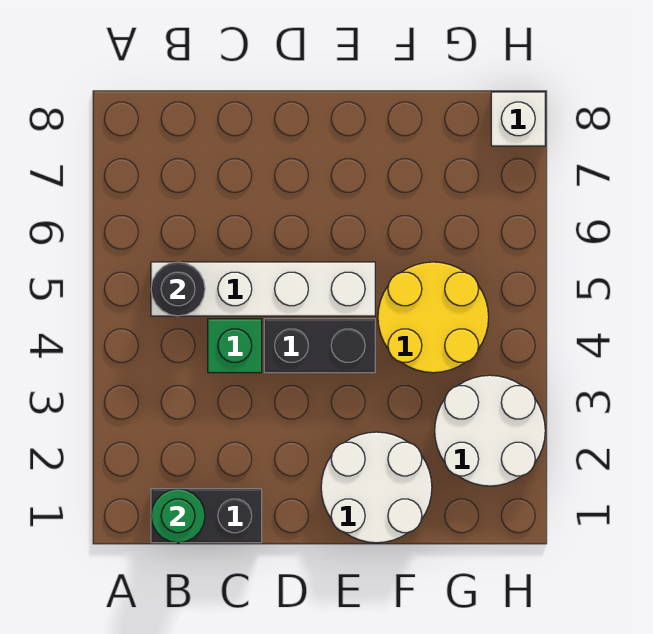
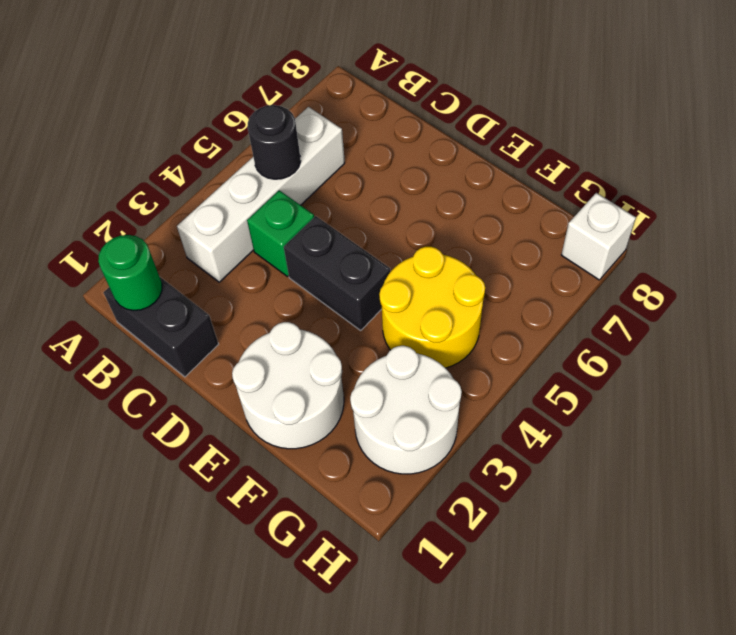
white brick B5:E5 level 1 -> white brick B3:B6 level 1

